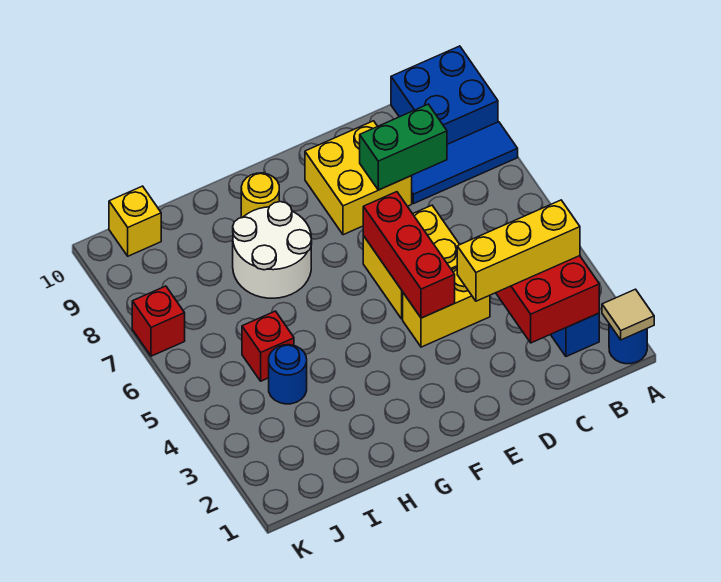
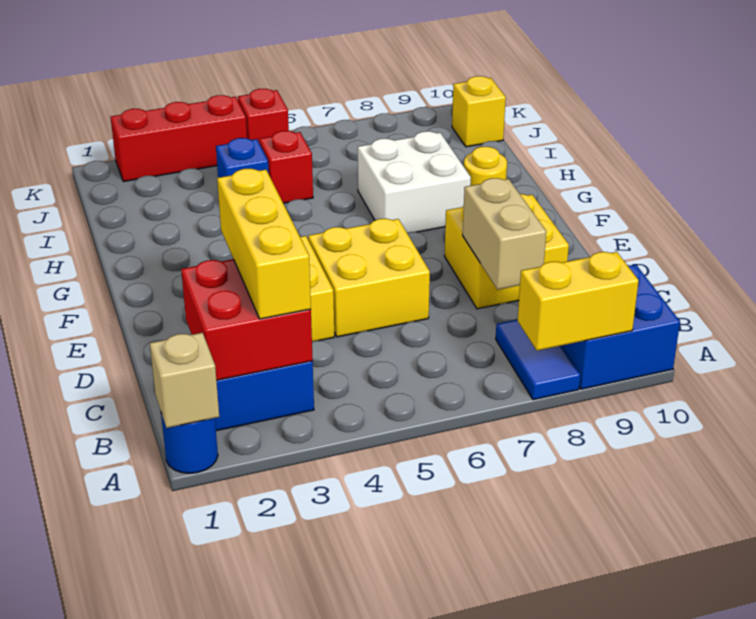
tan tile A1 level 2 -> tan brick A1 level 2
blue tile A8:C8 level 1 -> blue tile A8:B8 level 1
none -> yellow brick A8:A9 level 2
green brick C8:D8 level 2 -> tan brick C8:D8 level 2
red brick E4:E6 level 2 -> red brick K2:K4 level 1
white round brick G7:H8 level 1 -> white brick G7:H8 level 1
blue round brick I4 level 1 -> blue brick I4 level 1
red brick K7 level 1 -> red brick K5 level 1

